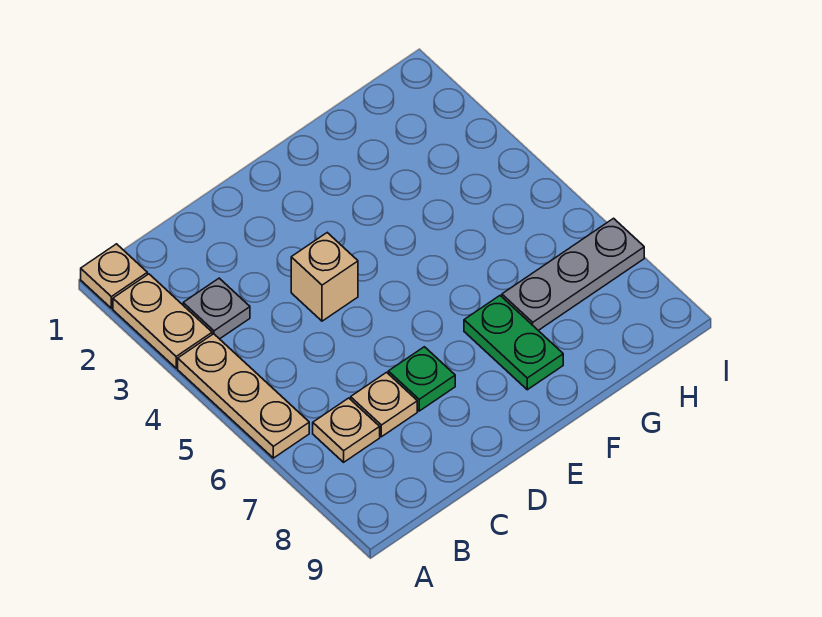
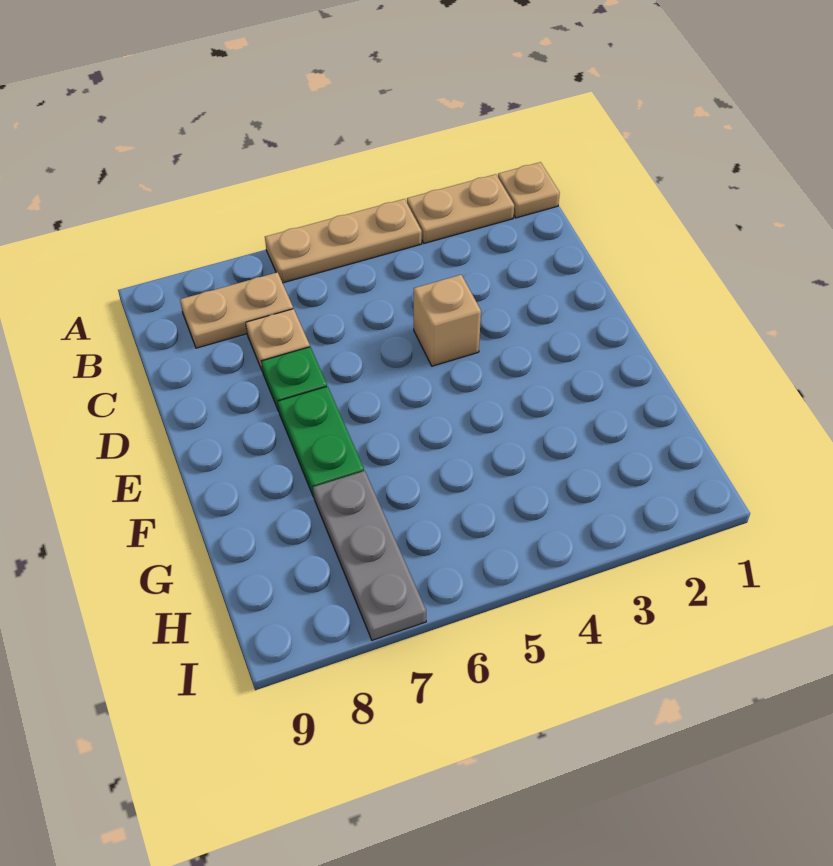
grey plate B3 level 1 -> none
tan plate B7 level 1 -> tan plate B7:B8 level 1
green plate F7:F8 level 1 -> green plate E7:F7 level 1

